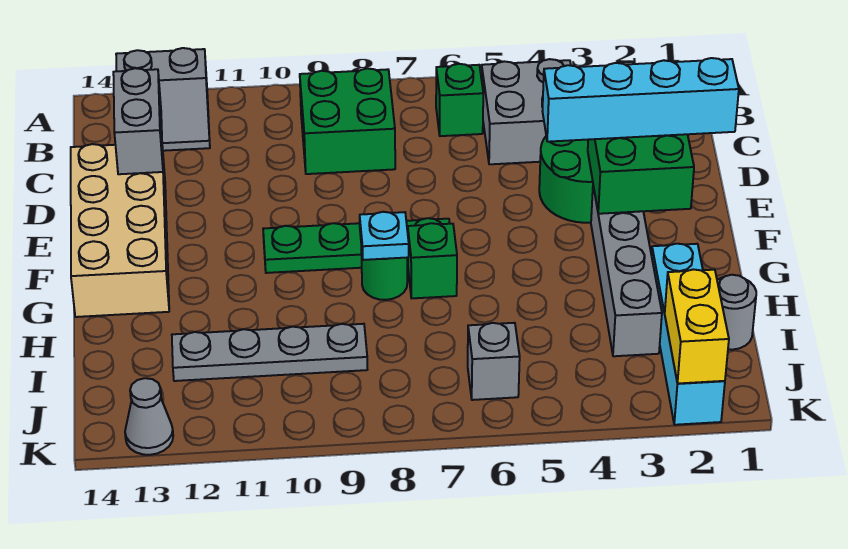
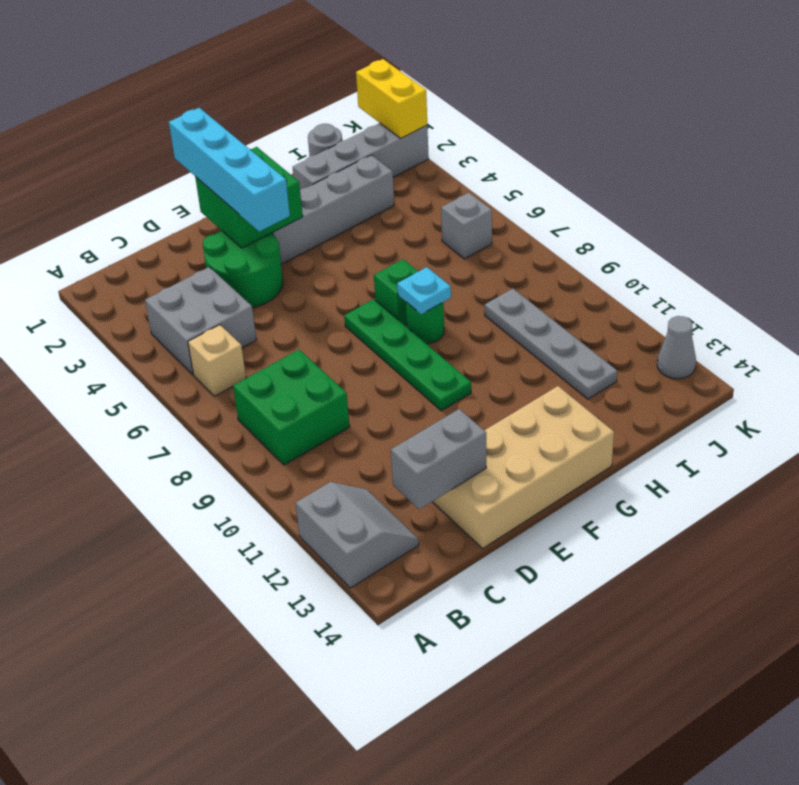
green brick B6 level 1 -> tan brick B6 level 1
cyan brick H2:K2 level 1 -> grey brick H2:K2 level 1
yellow brick J2:K2 level 2 -> yellow brick K1:K2 level 2

